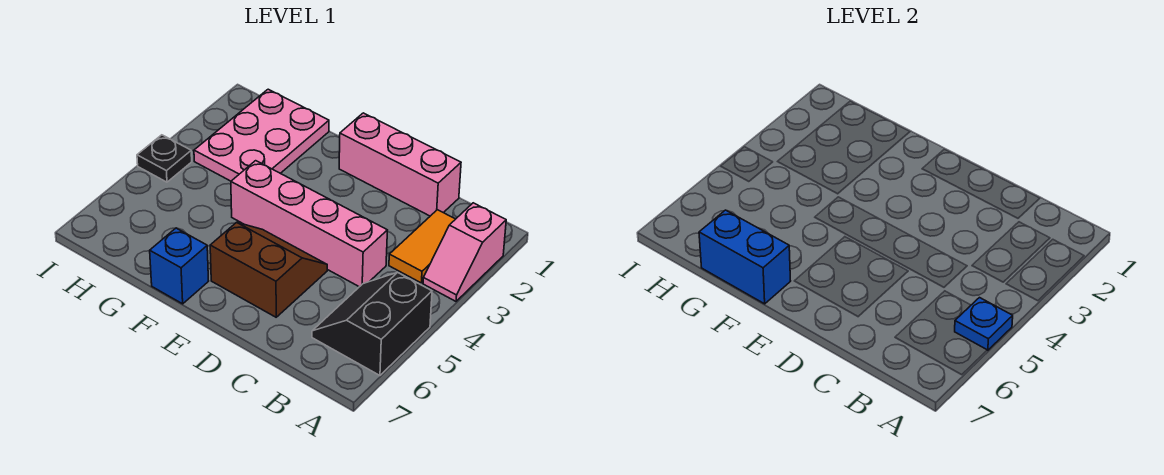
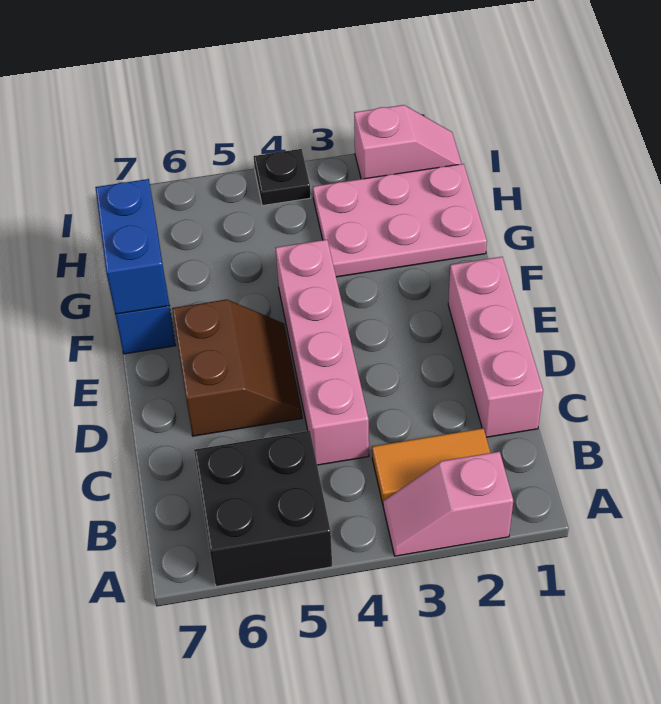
black slope A5:B6 level 1 top A -> black brick A5:B6 level 1
blue plate A5 level 2 -> none
none -> pink slope I1:I2 level 1 top 2

